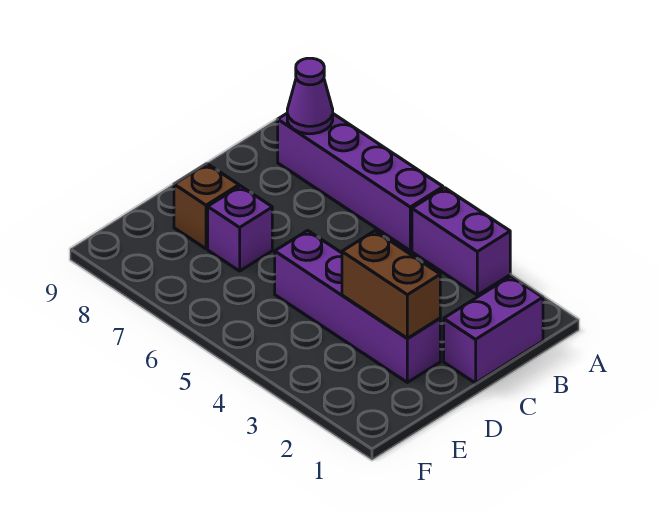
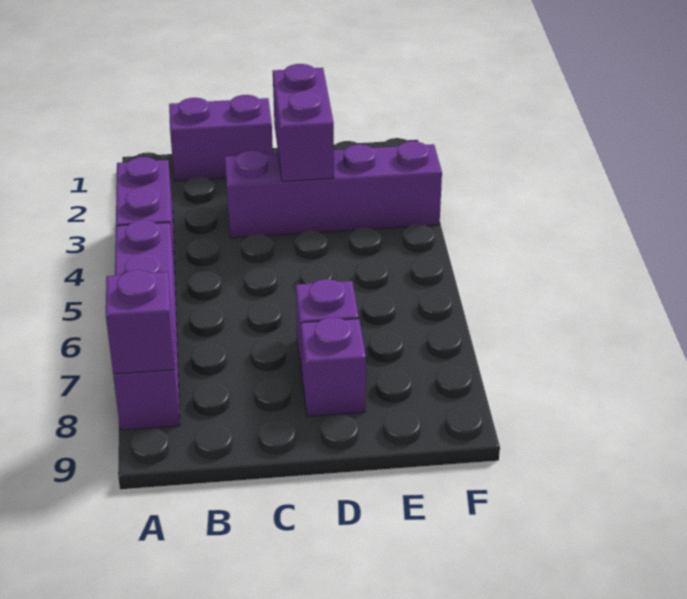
purple cone A8 level 2 -> purple brick A8 level 2
purple brick D2:D5 level 1 -> purple brick C3:F3 level 1
brown brick D2:D3 level 2 -> purple brick D2:D3 level 2
brown brick D8 level 1 -> purple brick D8 level 1

